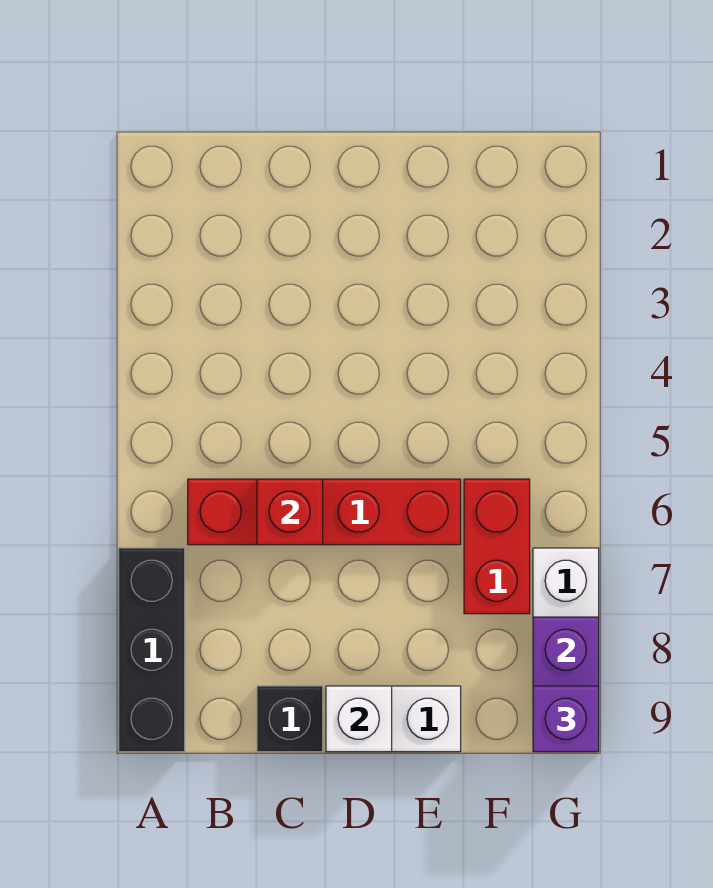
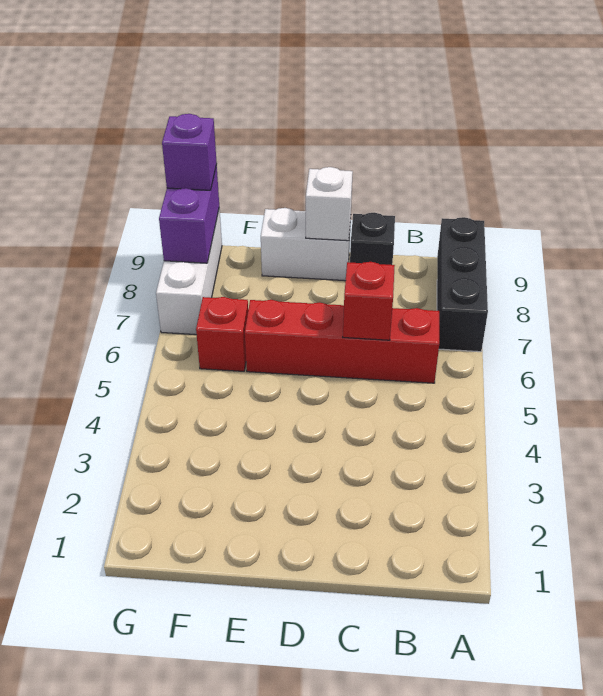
red brick F6:F7 level 1 -> red brick F6 level 1

